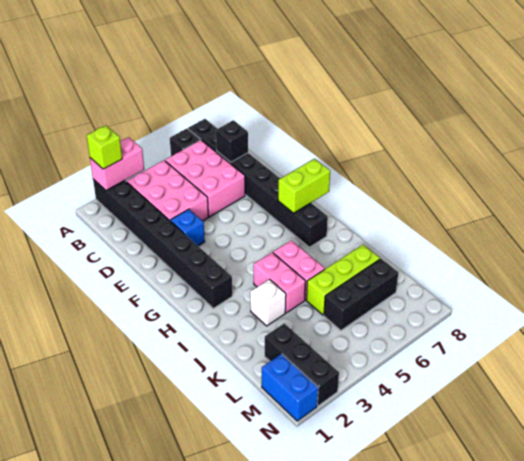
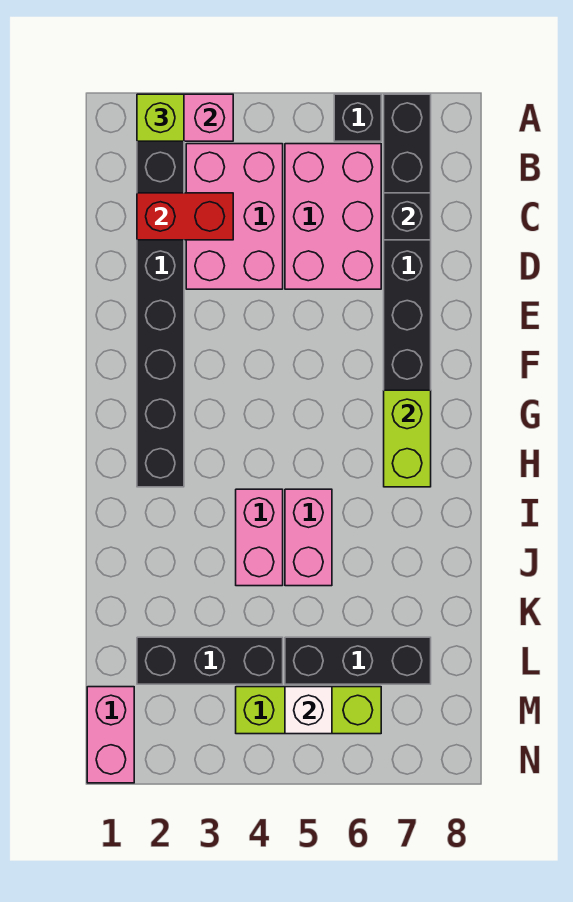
none -> red brick C2:C3 level 2
blue brick E3 level 1 -> none
lime brick G7:G8 level 2 -> lime brick G7:H7 level 2
white brick J3 level 1 -> white brick M5 level 2
lime brick K5:K7 level 1 -> lime brick M4:M6 level 1
black brick L2:N2 level 1 -> black brick L2:L4 level 1
blue brick M1:N1 level 1 -> pink brick M1:N1 level 1

